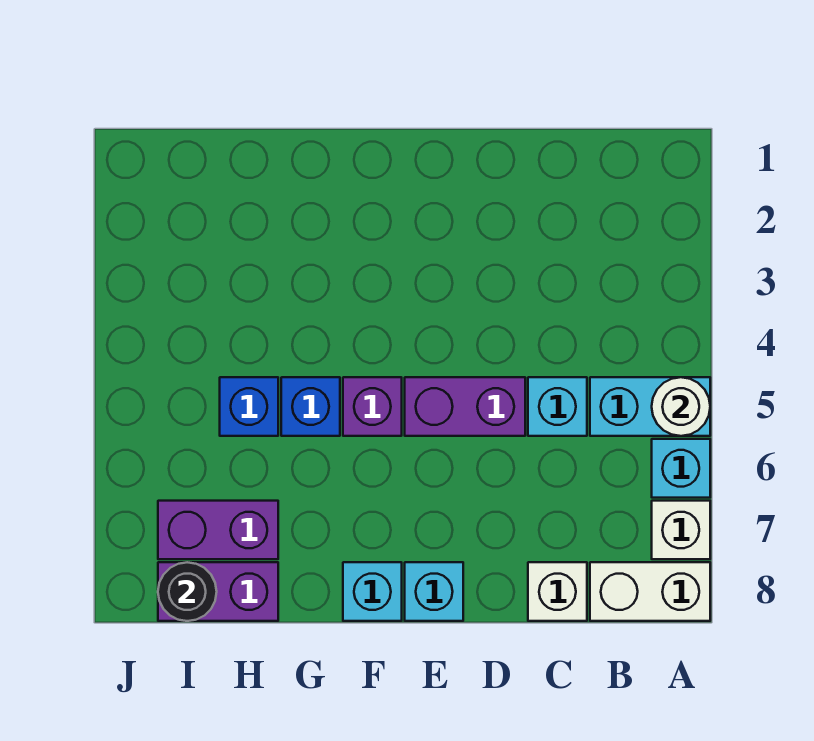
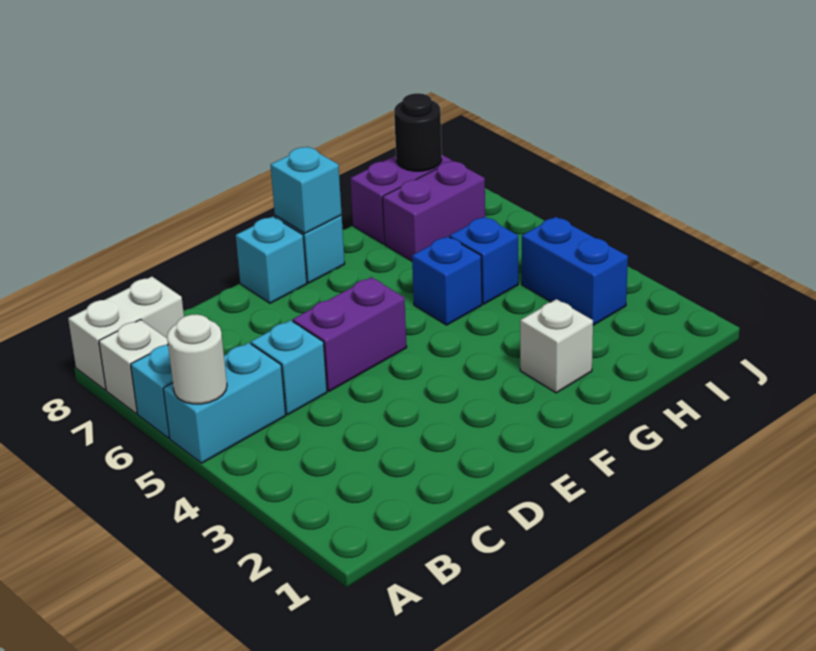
white brick C8 level 1 -> white brick G2 level 1
purple brick F5 level 1 -> none
none -> cyan brick F8 level 2
none -> blue brick I3:I4 level 1

